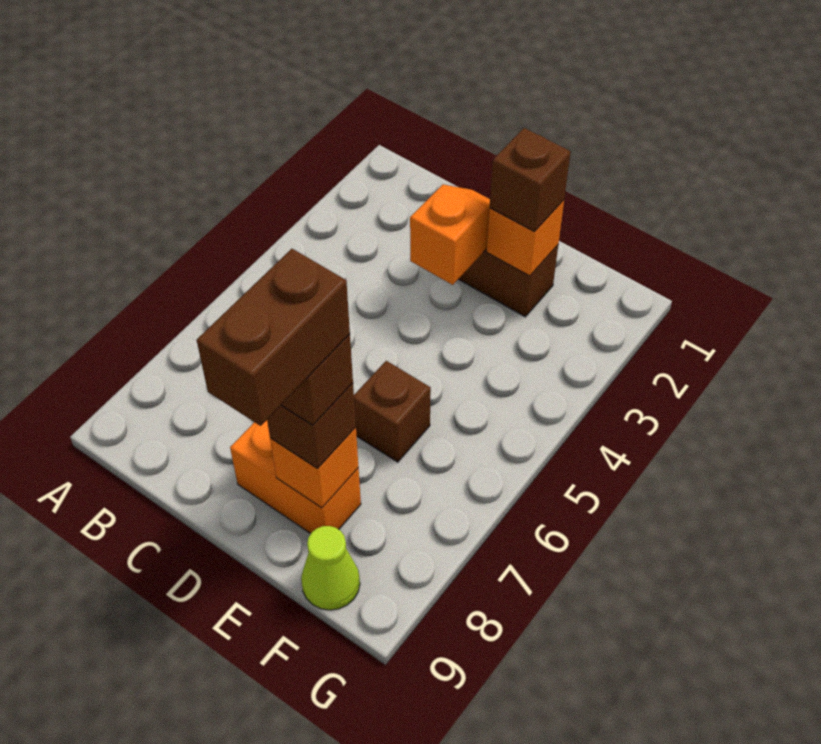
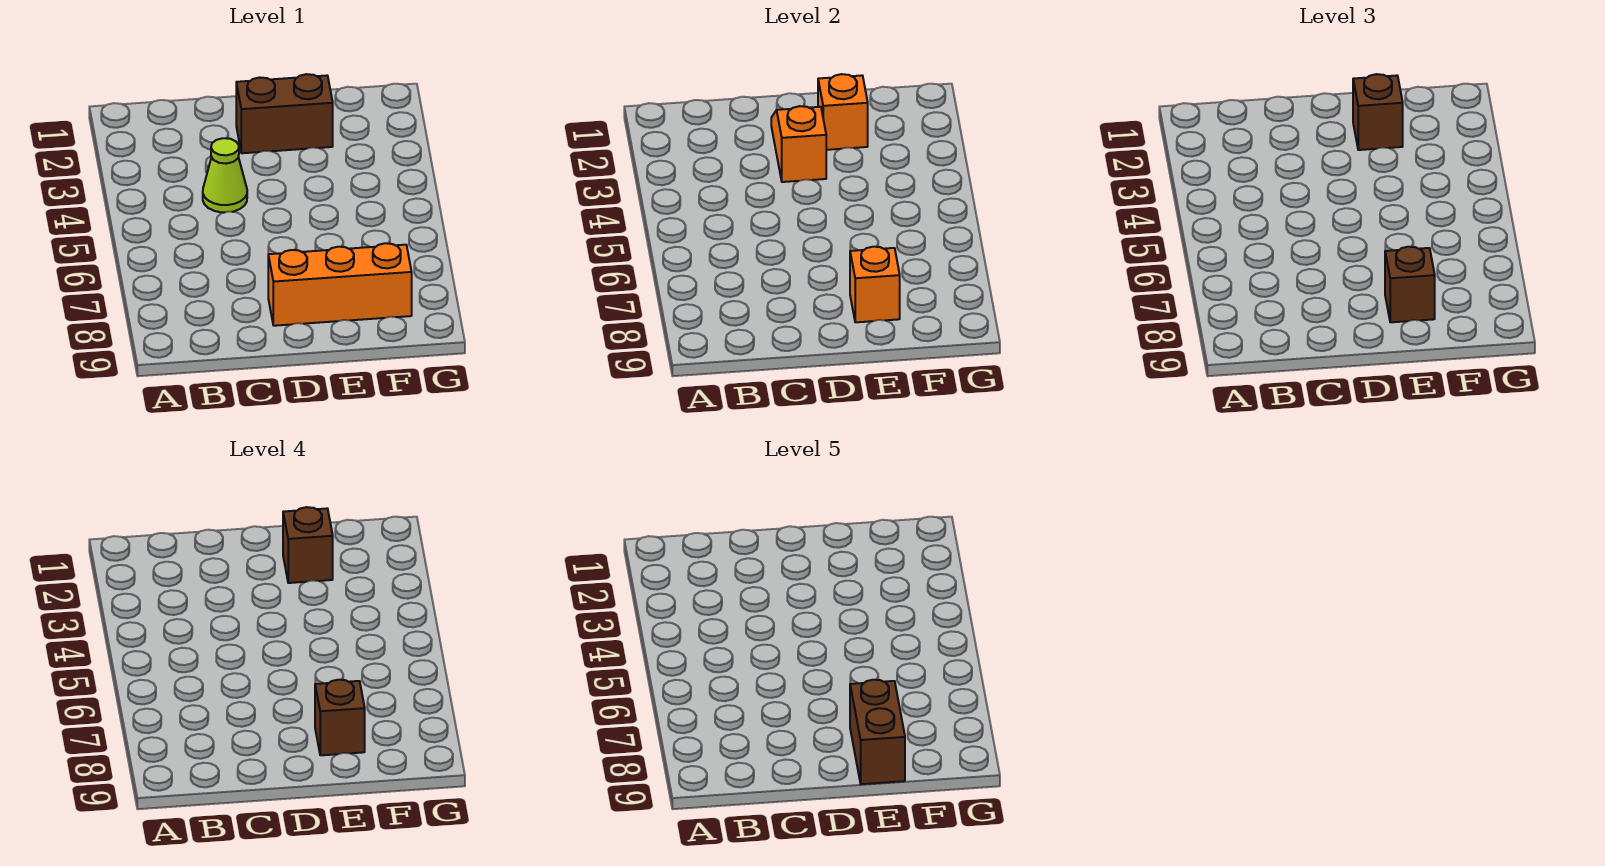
orange brick D8:E8 level 1 -> orange brick D8:F8 level 1
brown brick E6 level 1 -> brown brick E2 level 4
lime cone F9 level 1 -> lime cone C4 level 1

